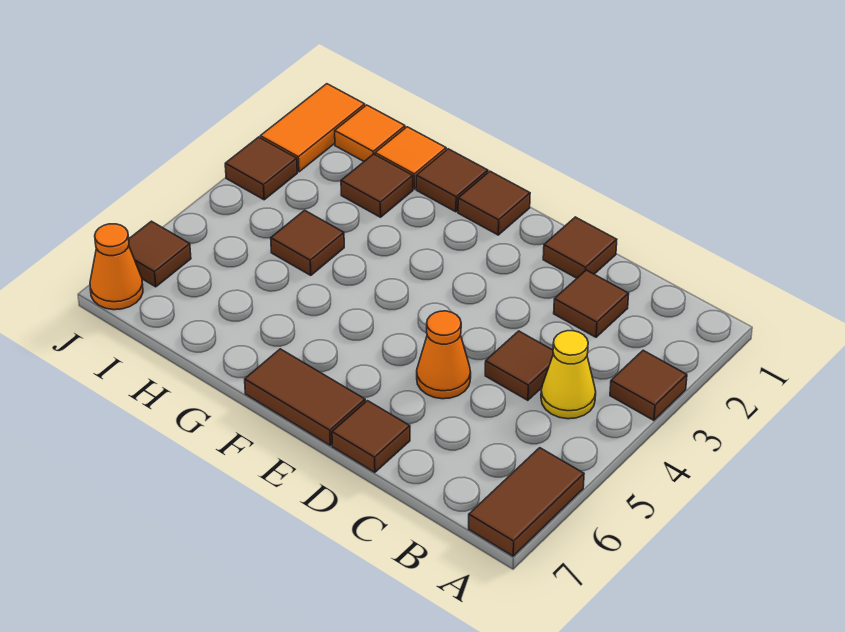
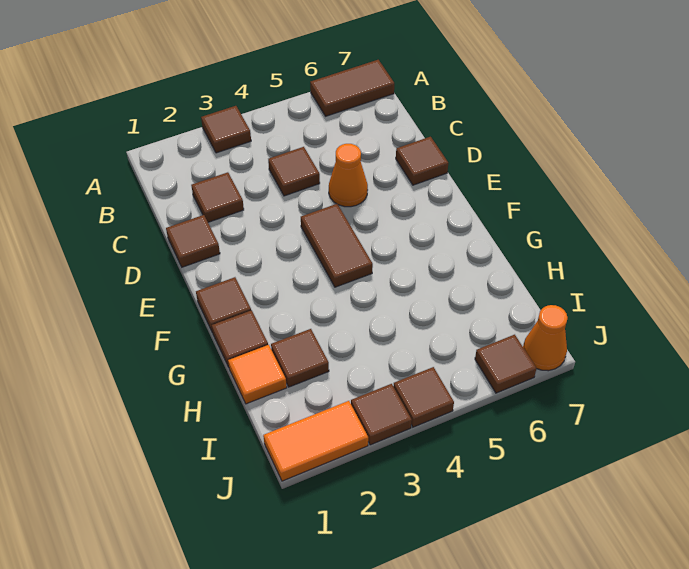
yellow cone B4 level 1 -> none
brown tile E7:F7 level 1 -> brown tile E4:F4 level 1
brown tile H4 level 1 -> brown tile J4 level 1
orange tile I1 level 1 -> none

